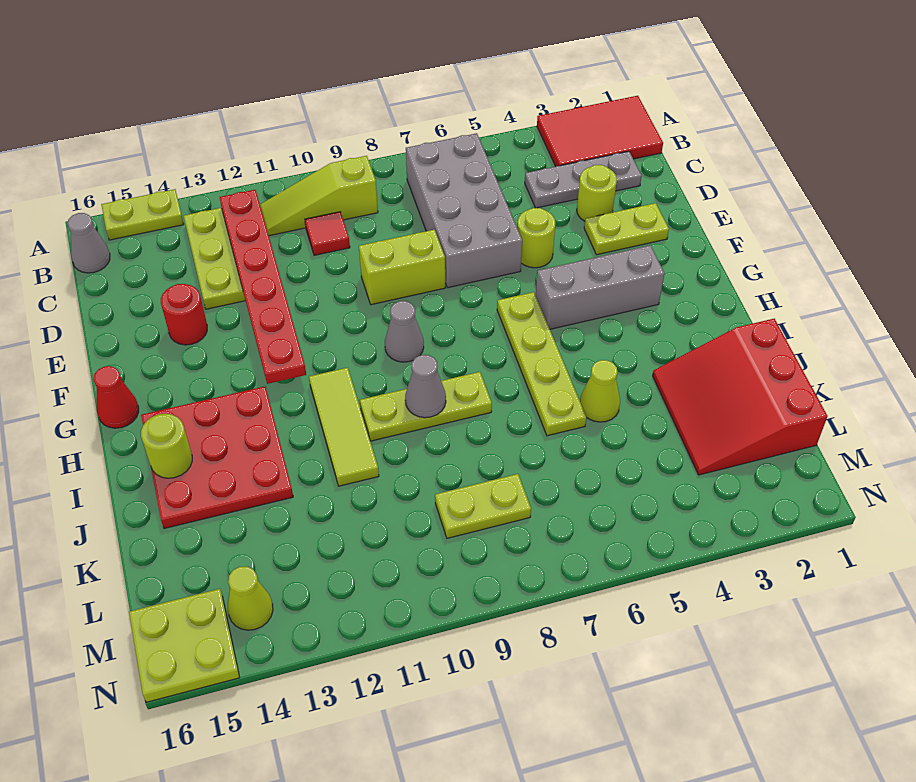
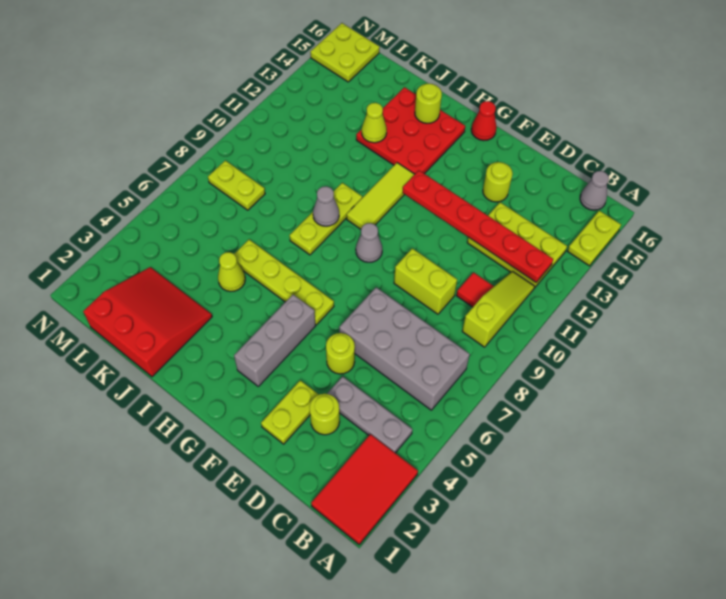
grey plate C2:C4 level 1 -> grey plate B4:D4 level 1
lime brick E8:E9 level 1 -> lime brick D9:E9 level 1
red round brick E14 level 1 -> lime round brick E14 level 1
lime tile H11:J11 level 1 -> lime tile H10:H12 level 1
lime plate L8:L9 level 1 -> lime plate L8:M8 level 1
lime cone M14 level 1 -> lime cone J13 level 2

